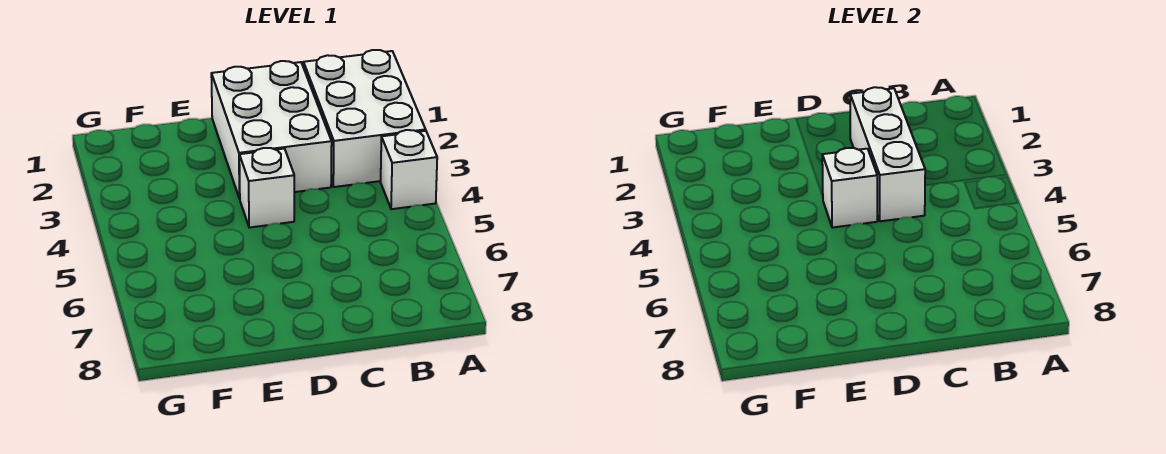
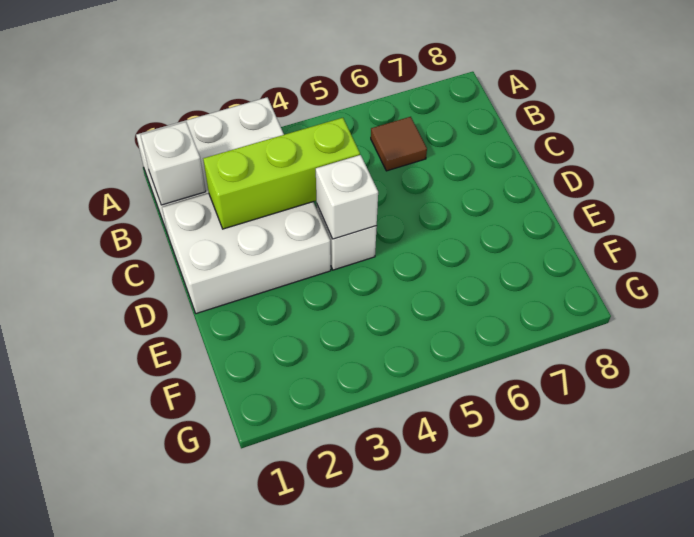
white brick A4 level 1 -> white brick B1 level 2
none -> brown tile B6 level 1
white brick C2:C4 level 2 -> lime brick C2:C4 level 2

